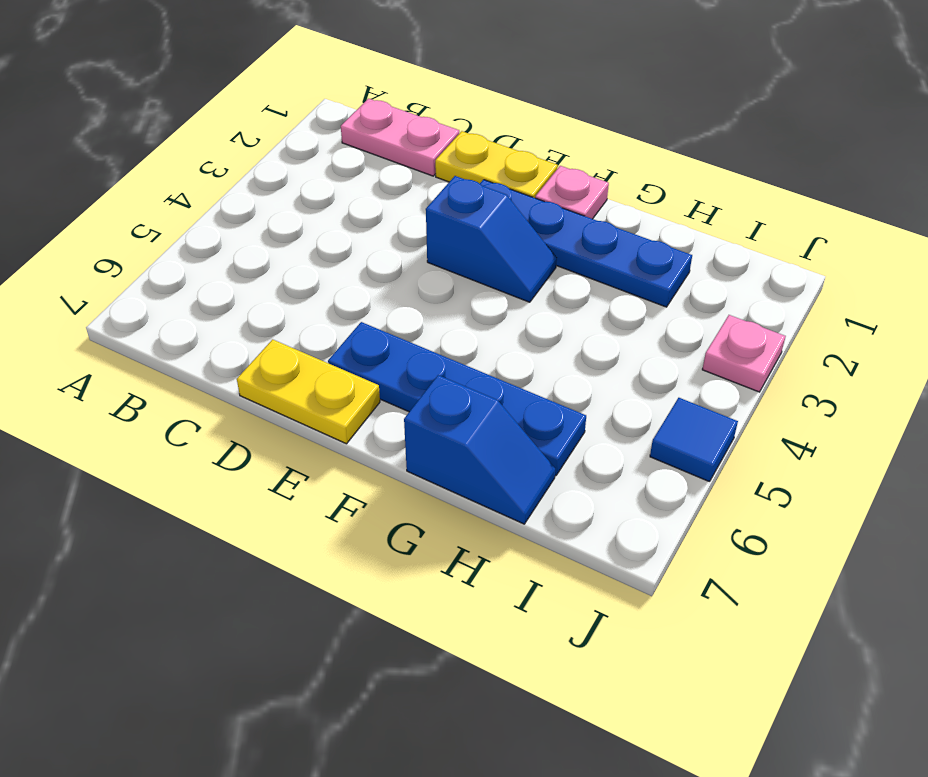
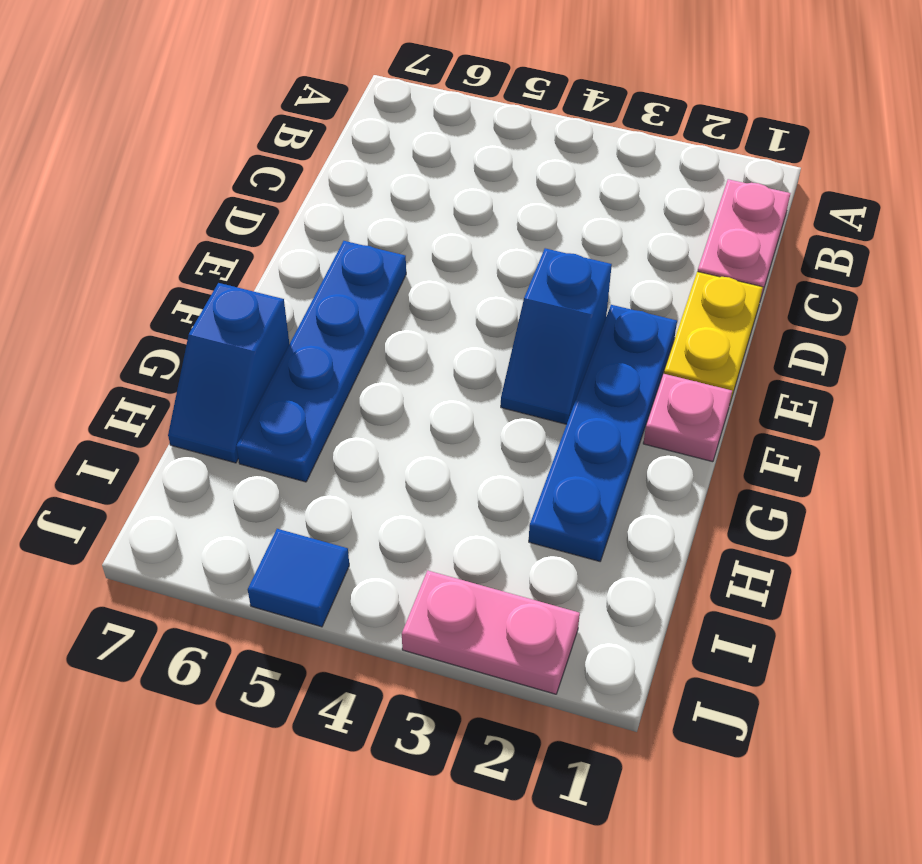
yellow plate D7:E7 level 1 -> none
pink plate J3 level 1 -> pink plate J2:J3 level 1

